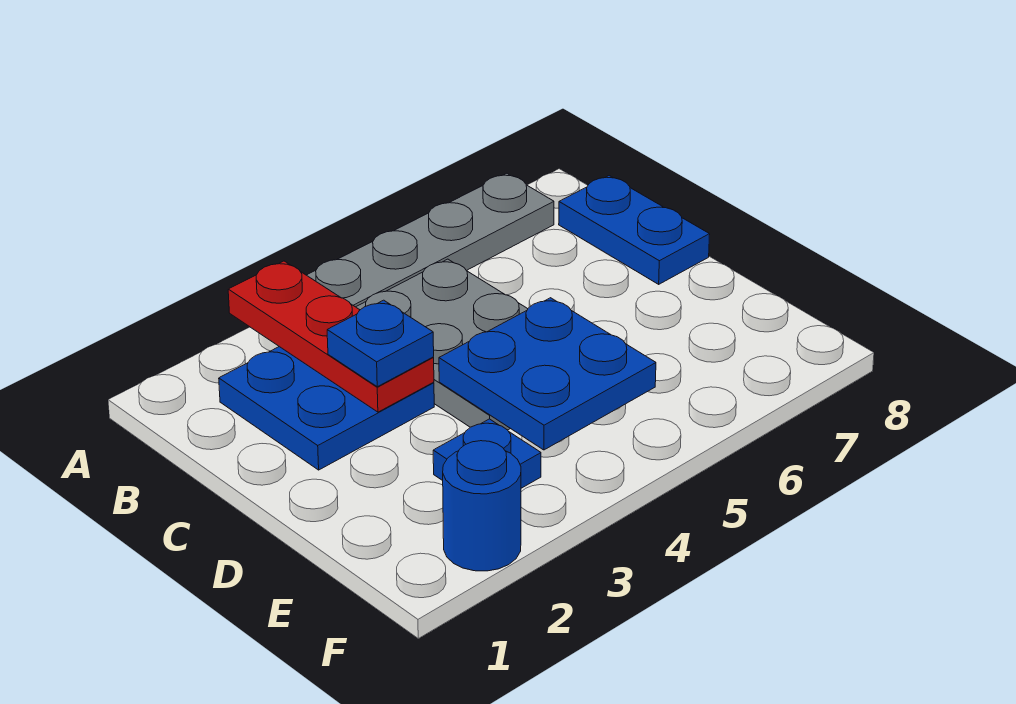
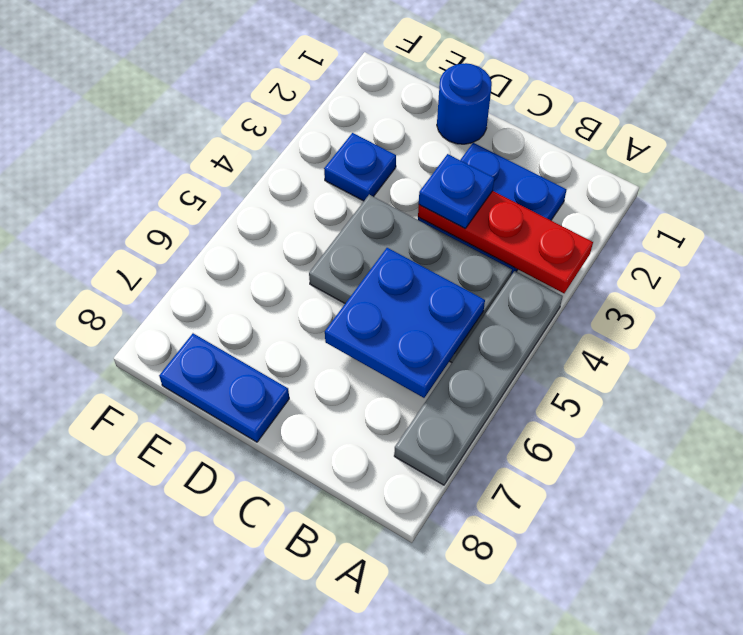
blue plate B8:C8 level 1 -> blue plate D8:E8 level 1
blue plate D4:E5 level 2 -> blue plate B5:C6 level 2
blue round brick F2 level 1 -> blue round brick D1 level 1

